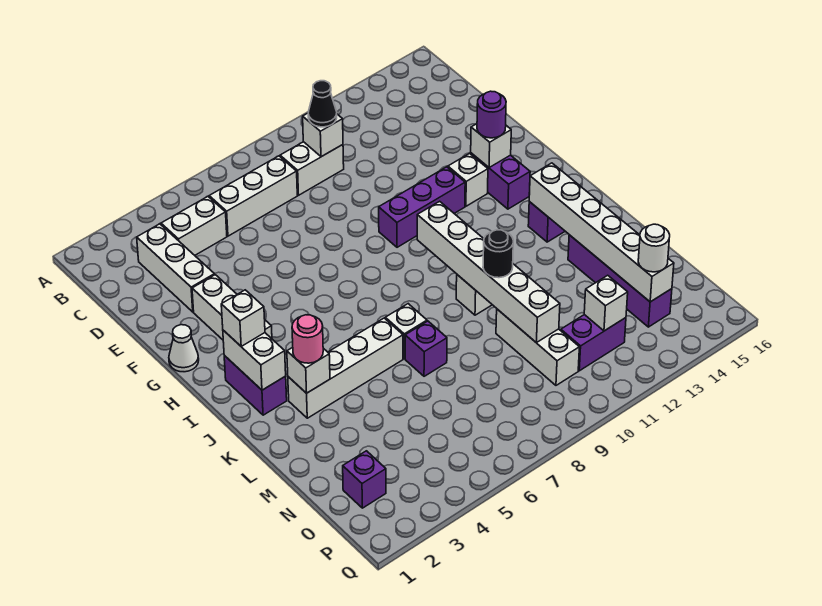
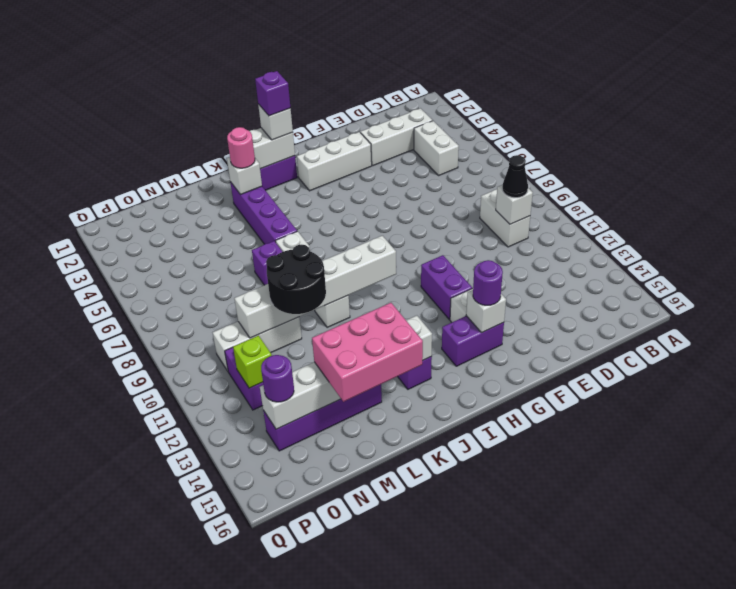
white brick C6:C8 level 1 -> none
white cone G1 level 1 -> none
purple brick G10:G12 level 1 -> purple brick G11:G12 level 1
white brick K3:K6 level 1 -> purple brick K3:K6 level 1
none -> pink brick K14:M15 level 3
black round brick L10 level 3 -> black round brick L10:M11 level 3
purple brick O2 level 1 -> purple brick I2 level 4
white brick O12 level 2 -> lime brick O12 level 2
white round brick O14 level 3 -> purple round brick O14 level 3

